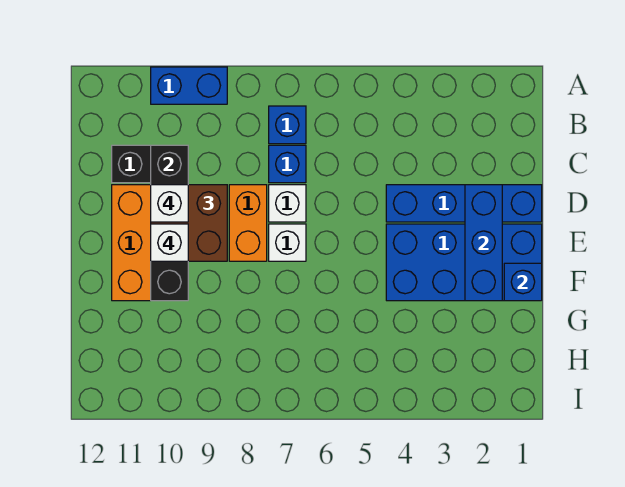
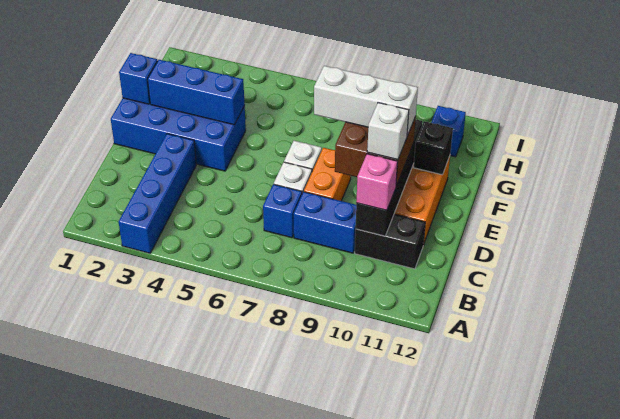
blue brick A9:A10 level 1 -> blue brick C8:C9 level 1
blue brick B7 level 1 -> blue brick H11 level 1
none -> pink brick C10 level 3
blue brick D1:D4 level 1 -> blue brick A3:D3 level 1
blue brick D2:F2 level 2 -> blue brick F2:F4 level 2
white brick E10 level 4 -> white brick E8:E10 level 4
none -> black brick F11 level 2

